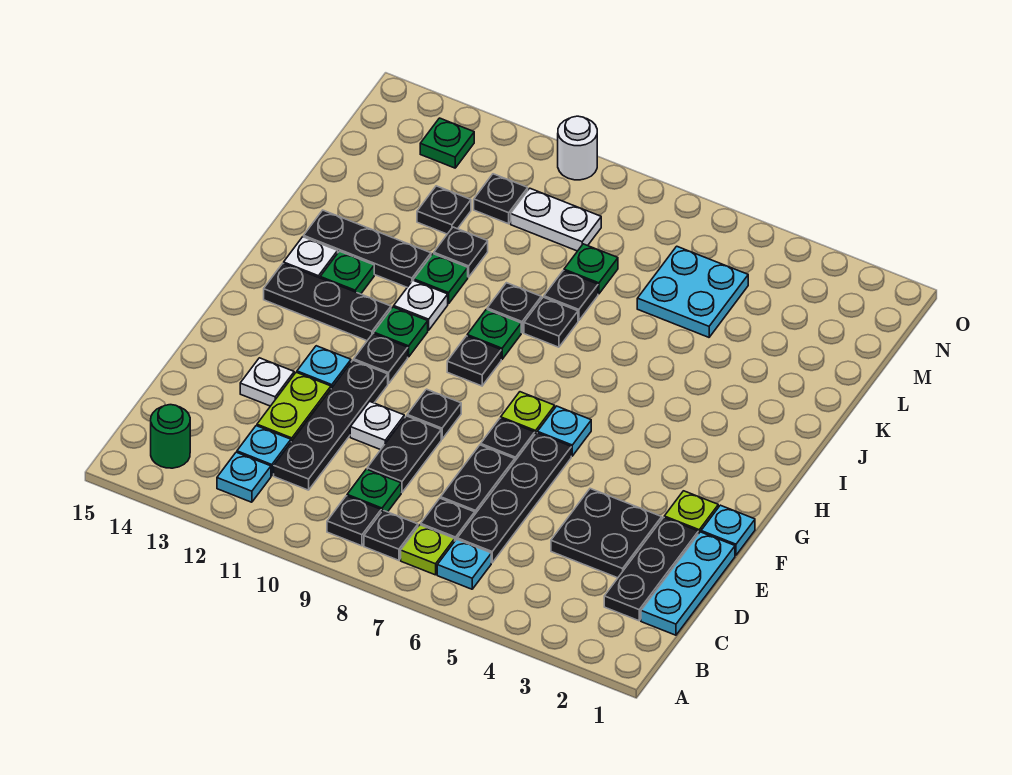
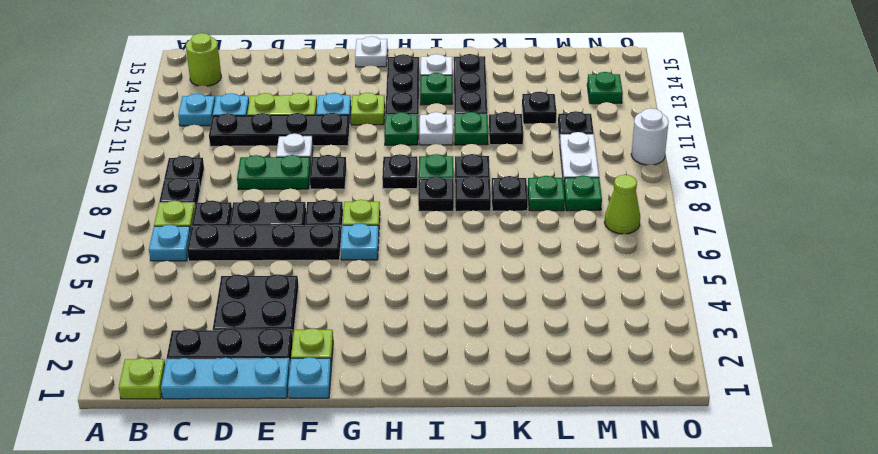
none -> lime plate B1 level 1
green round brick B14 level 1 -> lime round brick B14 level 1
green plate C9 level 1 -> green plate M8 level 1
black plate D9:E9 level 1 -> green plate D9:E9 level 1
white plate E13 level 1 -> white plate G15 level 1
black plate G11 level 1 -> black plate I8 level 1
none -> lime plate G12 level 1
cyan plate L5:M6 level 1 -> none
none -> lime cone N7 level 1

